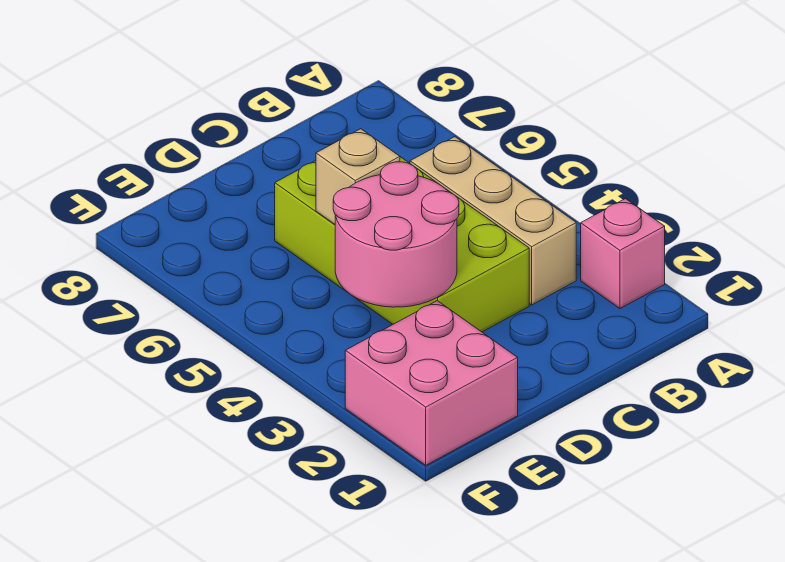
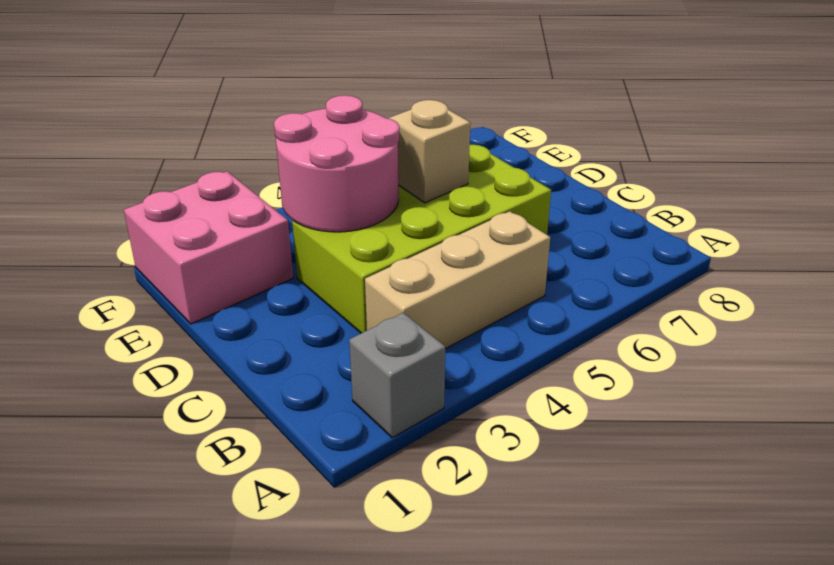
pink brick A2 level 1 -> grey brick A2 level 1

